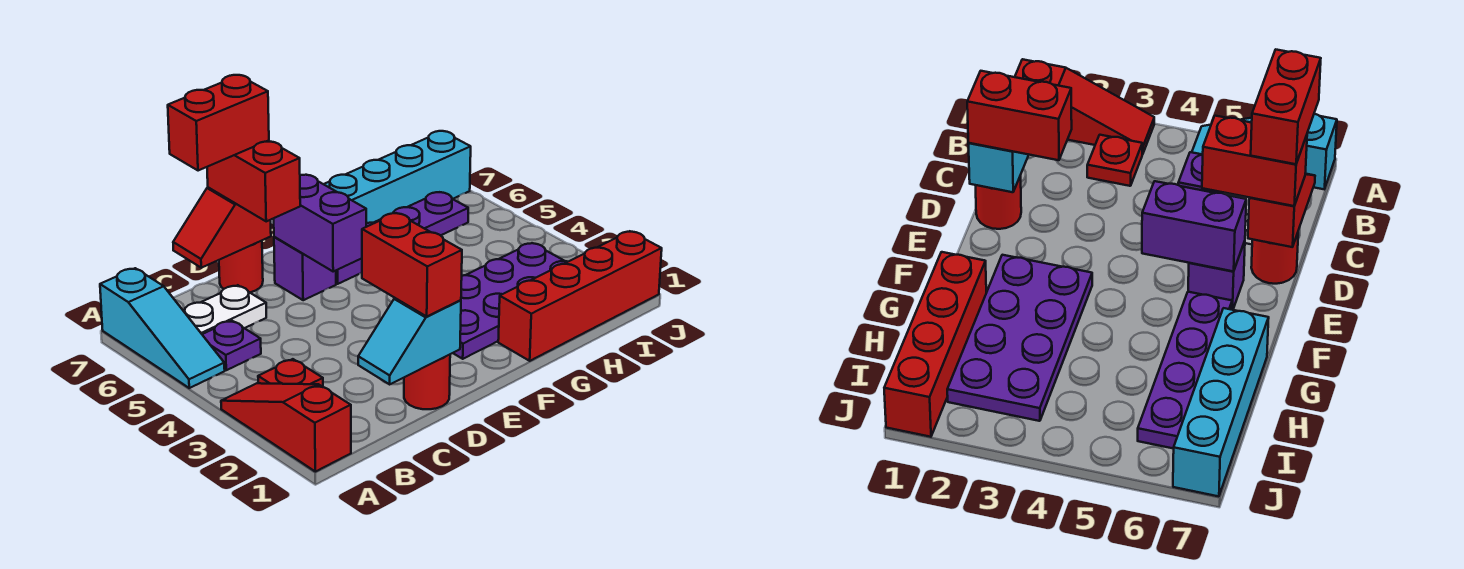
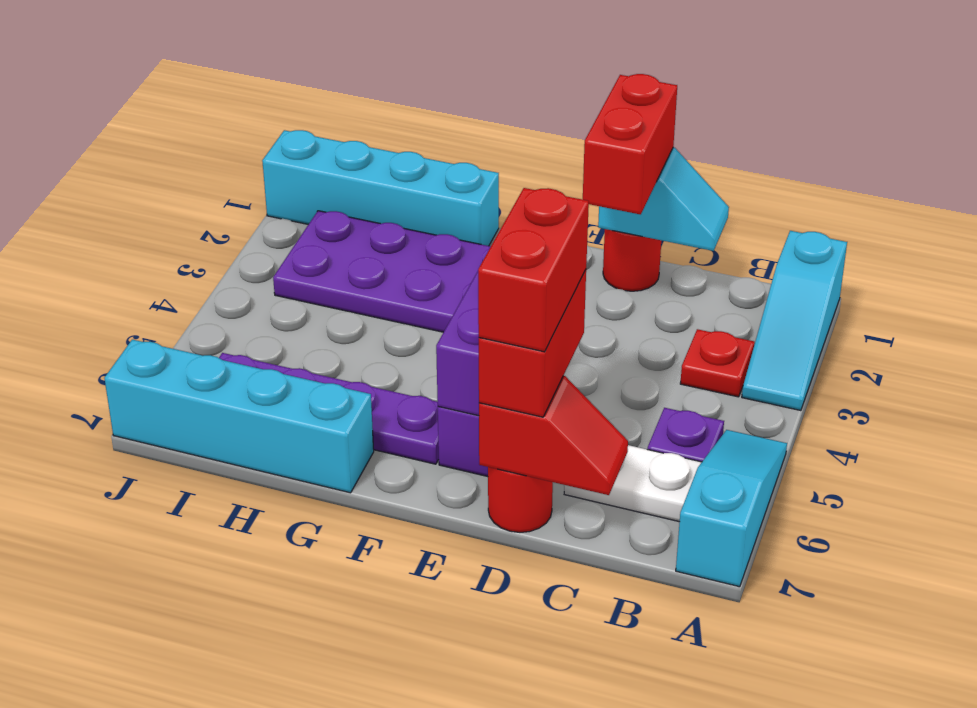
red slope A1:A3 level 1 top 1 -> cyan slope A1:A3 level 1 top 1
red brick C7:D7 level 4 -> red brick D6:D7 level 4
red brick G1:J1 level 1 -> cyan brick G1:J1 level 1

